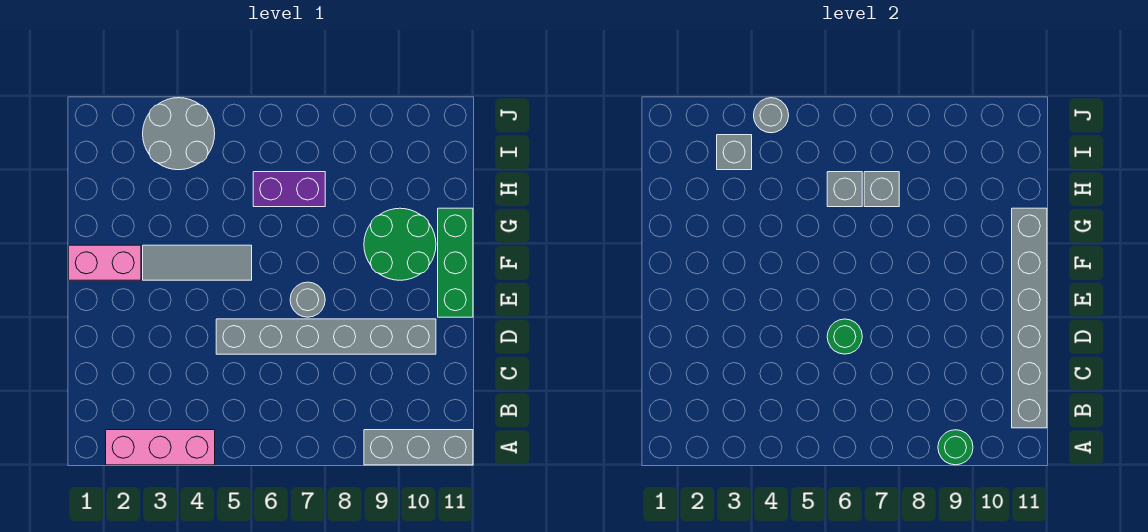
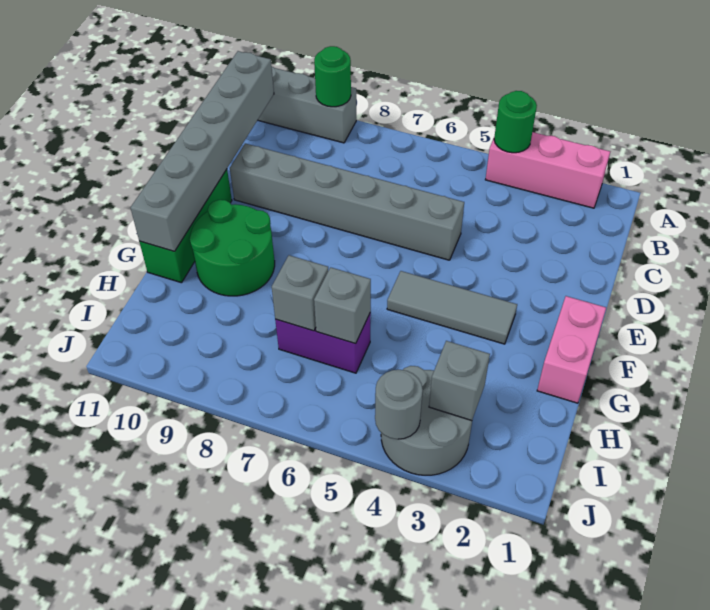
green round brick D6 level 2 -> green round brick A4 level 2
grey round brick E7 level 1 -> none
pink brick F1:F2 level 1 -> pink brick F1:G1 level 1

